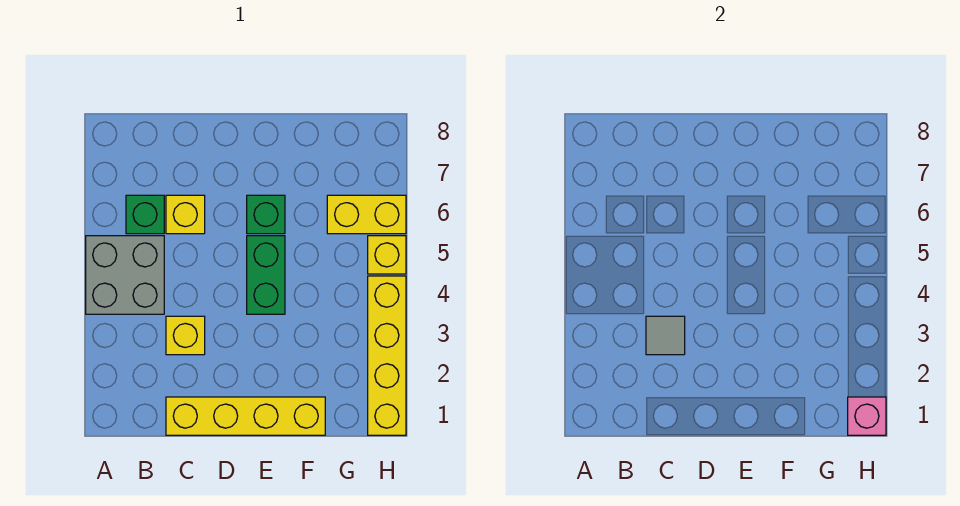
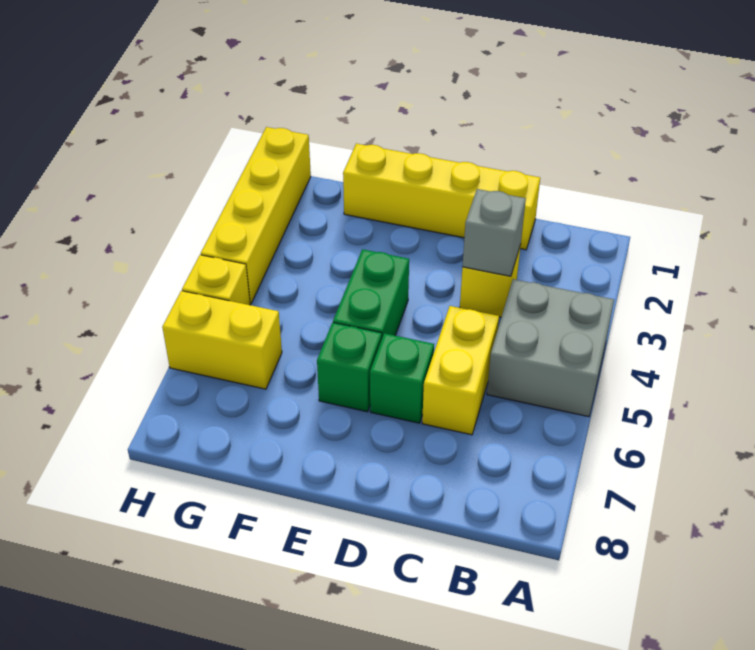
green brick B6 level 1 -> green brick D6 level 1
grey tile C3 level 2 -> grey brick C3 level 2
yellow brick C6 level 1 -> yellow brick C5:C6 level 1
pink brick H1 level 2 -> none

